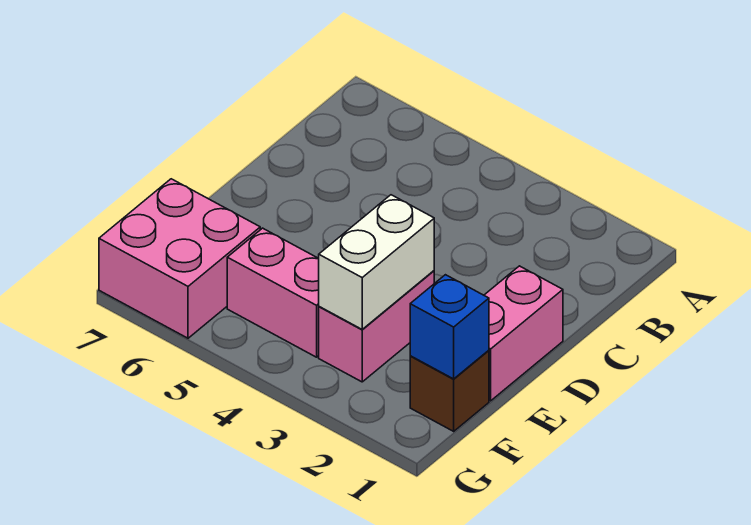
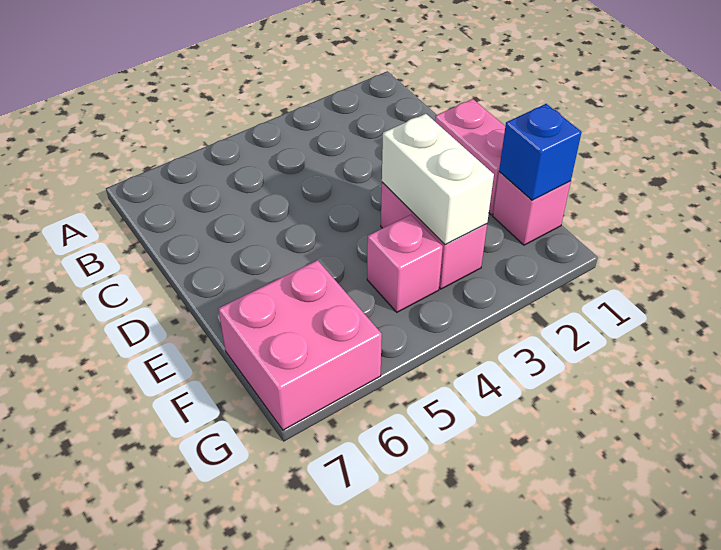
brown brick F1 level 1 -> pink brick F1 level 1
pink brick F4:F5 level 1 -> pink brick F4 level 1

